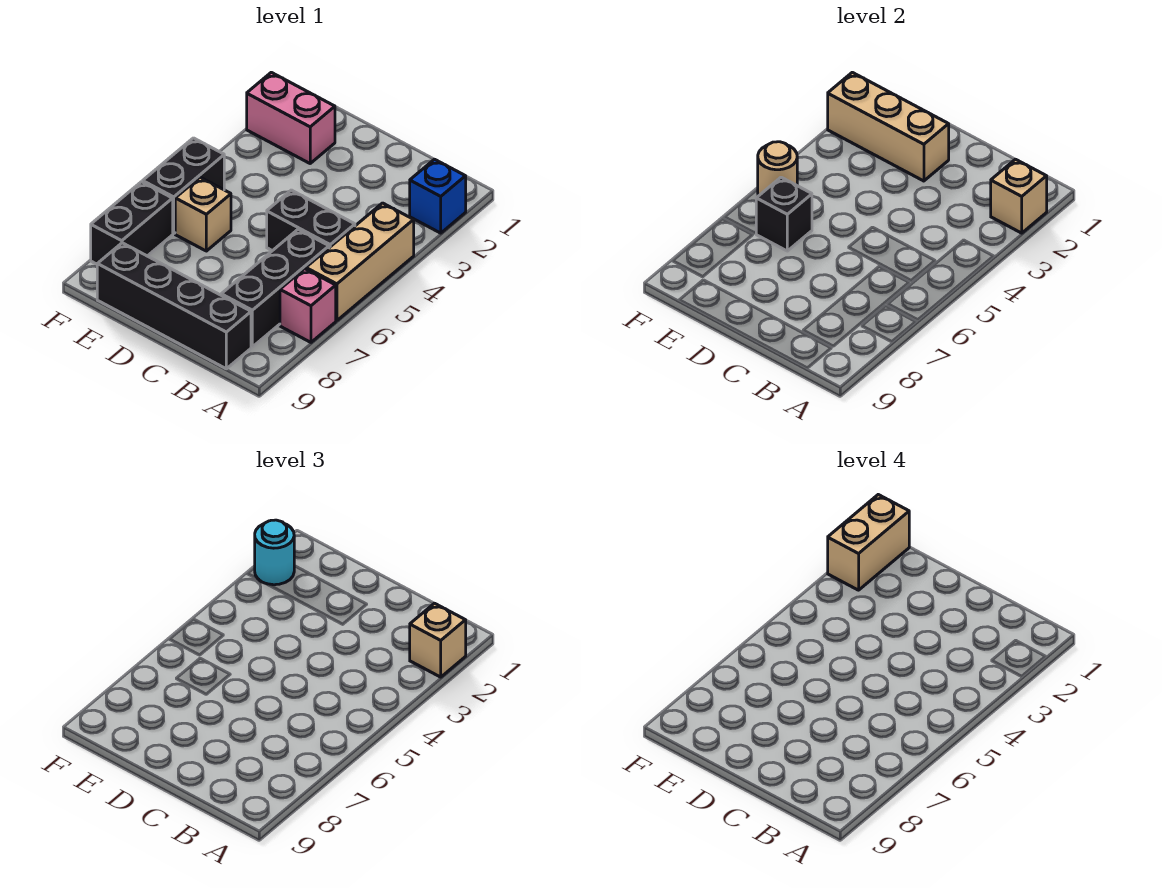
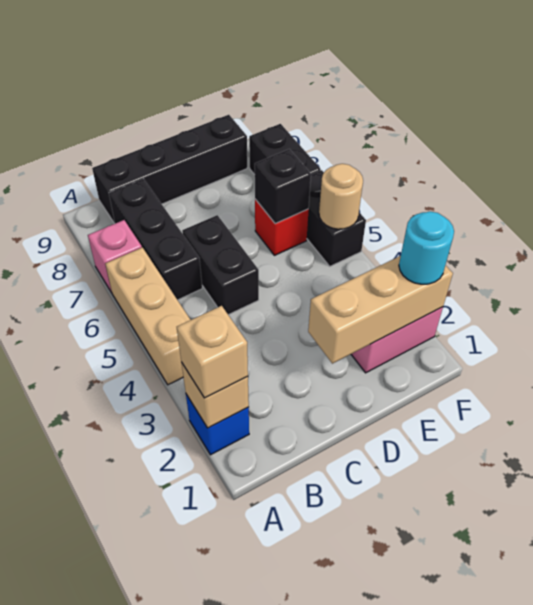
black brick B5:C5 level 1 -> black brick C5:C6 level 1
tan brick E6 level 1 -> red brick E6 level 1
tan brick F1:F2 level 4 -> none

